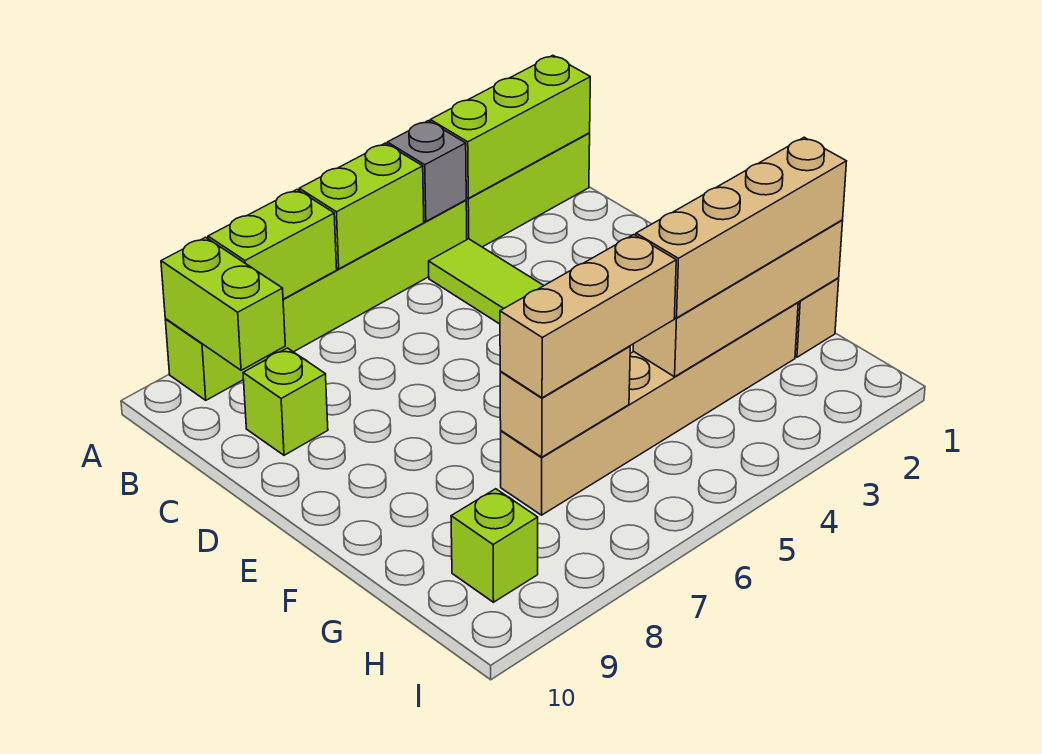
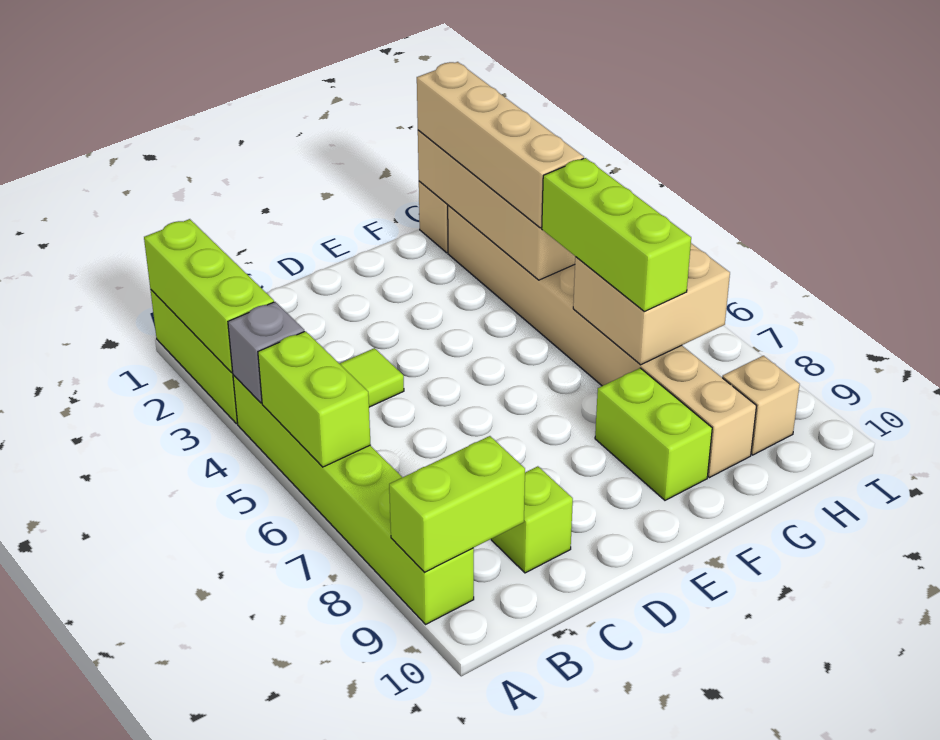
lime brick A7:A8 level 2 -> lime brick F8:F9 level 1
tan brick G2:G7 level 1 -> tan brick G2:G9 level 1
tan brick G5:G7 level 3 -> lime brick G5:G7 level 3
tan brick G6:G7 level 2 -> tan brick G6:H7 level 2
lime brick H9 level 1 -> tan brick H9 level 1

